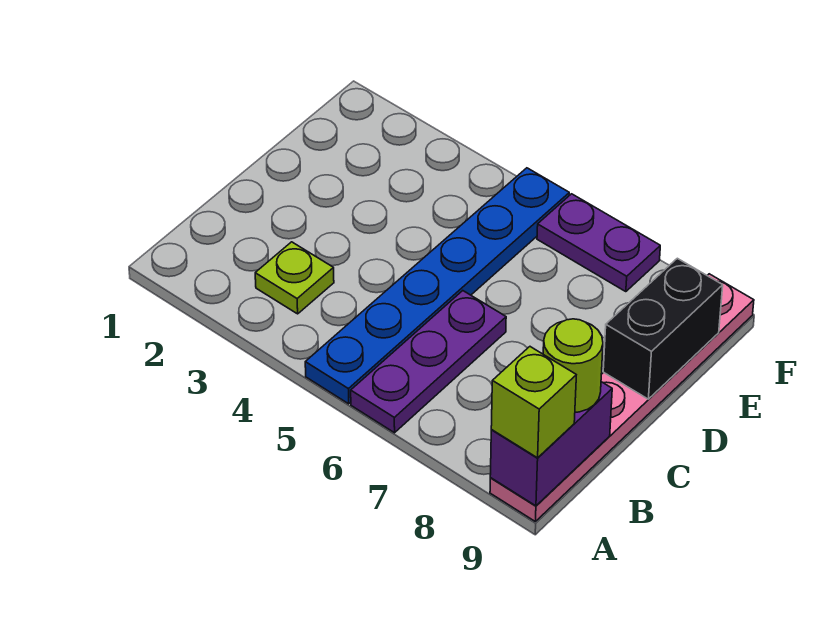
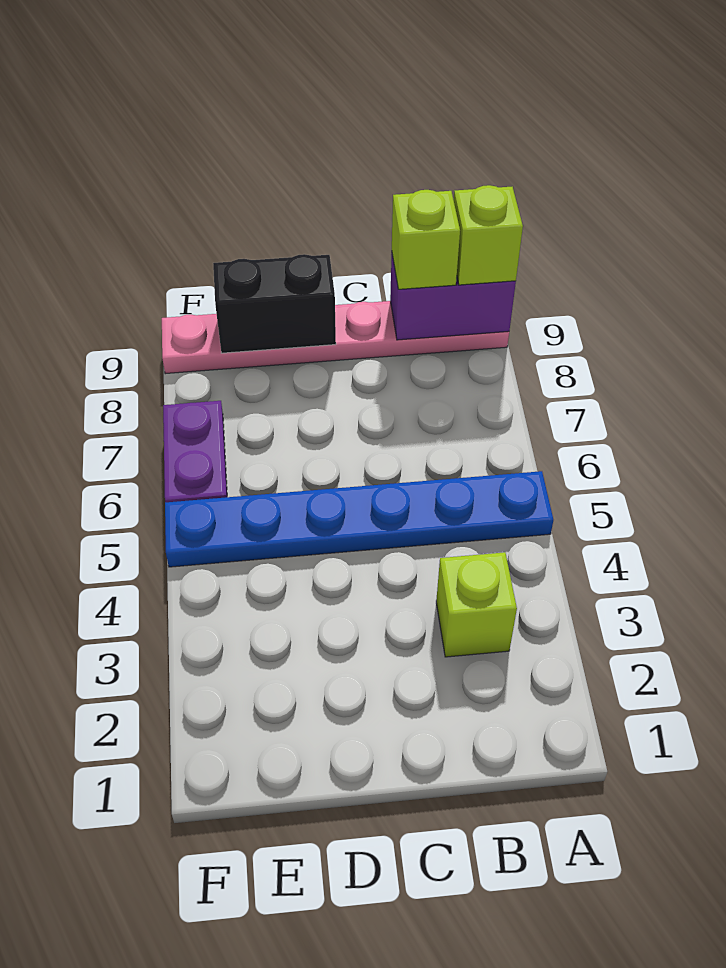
purple plate A6:C6 level 1 -> none
lime plate B3 level 1 -> lime brick B3 level 1
lime round brick B9 level 3 -> lime brick B9 level 3

